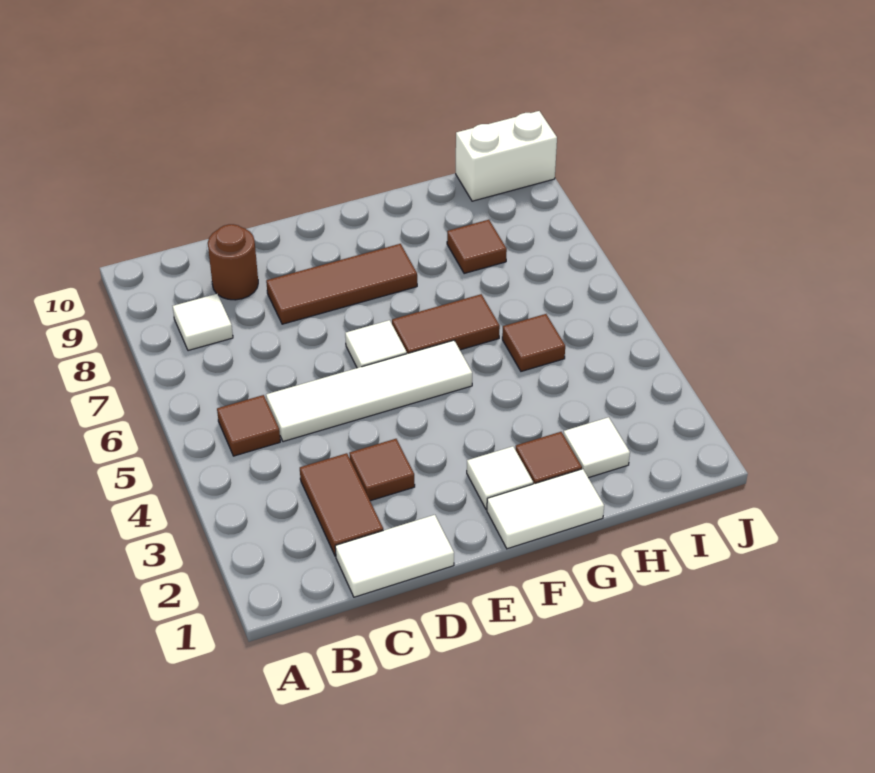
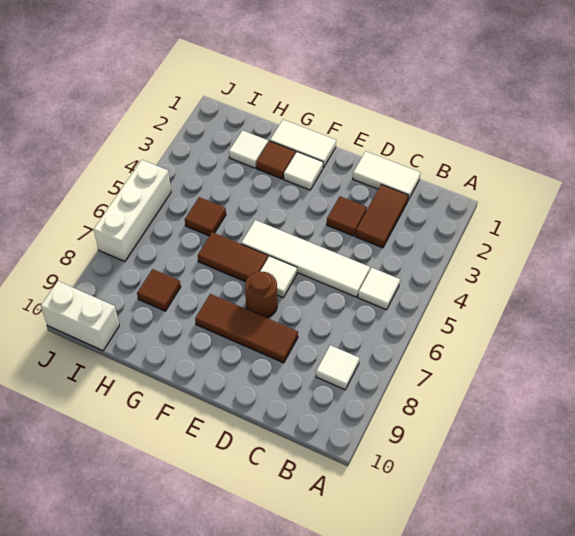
brown tile B5 level 1 -> white tile B5 level 1
brown round brick C9 level 1 -> brown round brick E7 level 1
none -> white brick J5:J7 level 1

